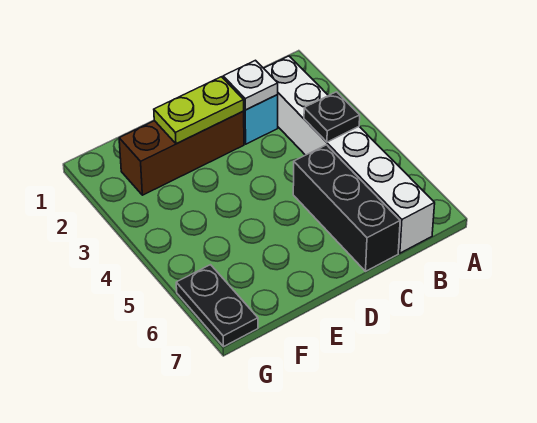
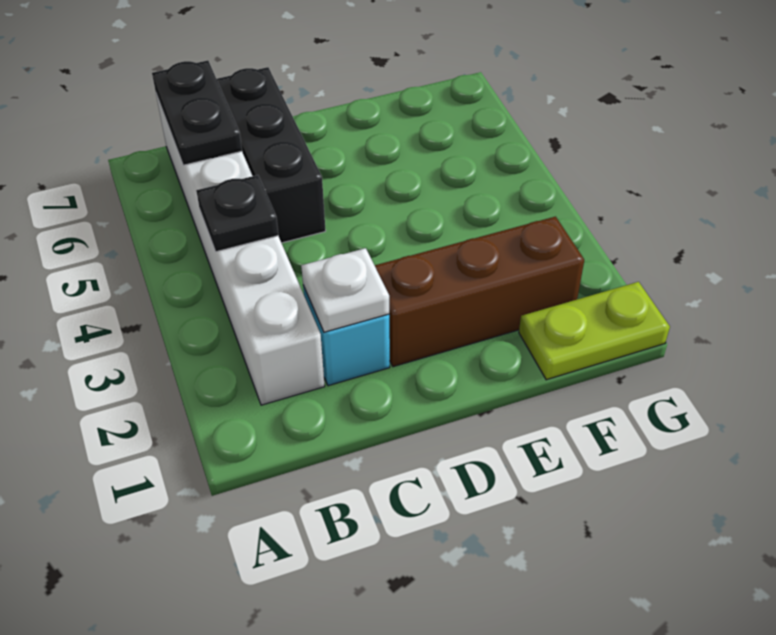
lime plate D2:E2 level 2 -> lime plate F1:G1 level 1
black plate G6:G7 level 1 -> black plate B6:B7 level 2

